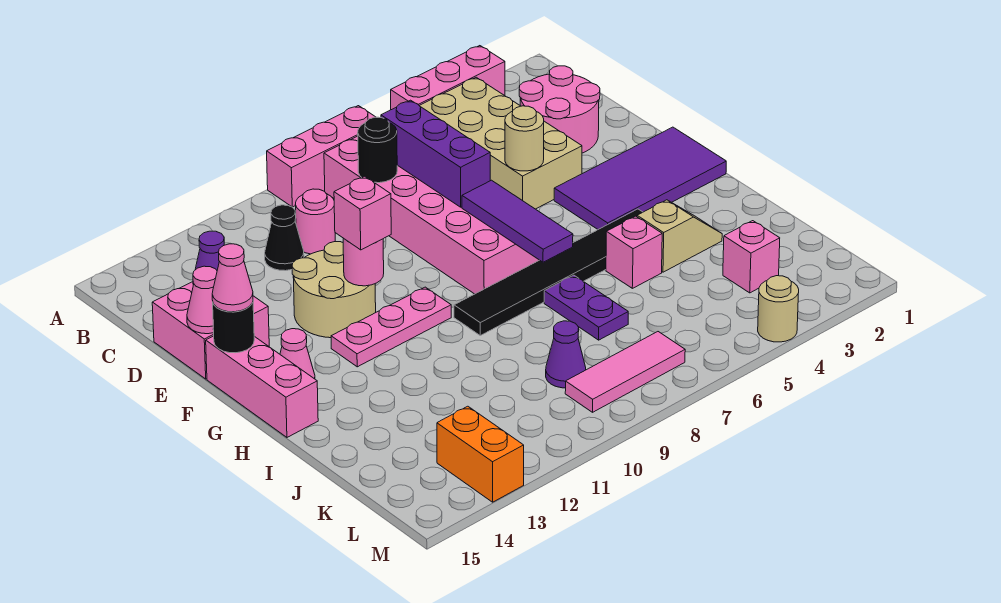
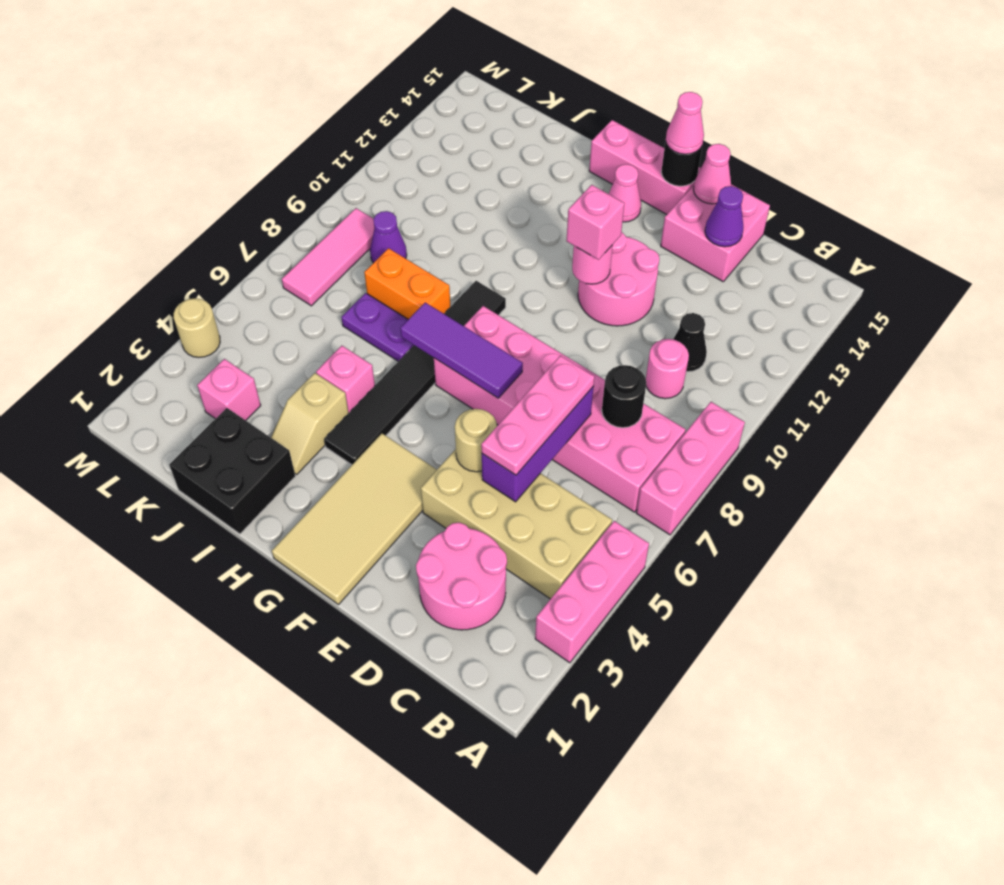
purple brick C7:E7 level 2 -> purple brick D5:D7 level 2
tan round brick E11:F12 level 1 -> pink round brick E11:F12 level 1
purple tile F1:G4 level 1 -> tan tile F1:G4 level 1
pink plate G10:G12 level 1 -> pink plate D5:D7 level 3
none -> black brick I1:J2 level 1
orange brick L13:M13 level 1 -> orange brick I8:J8 level 1

